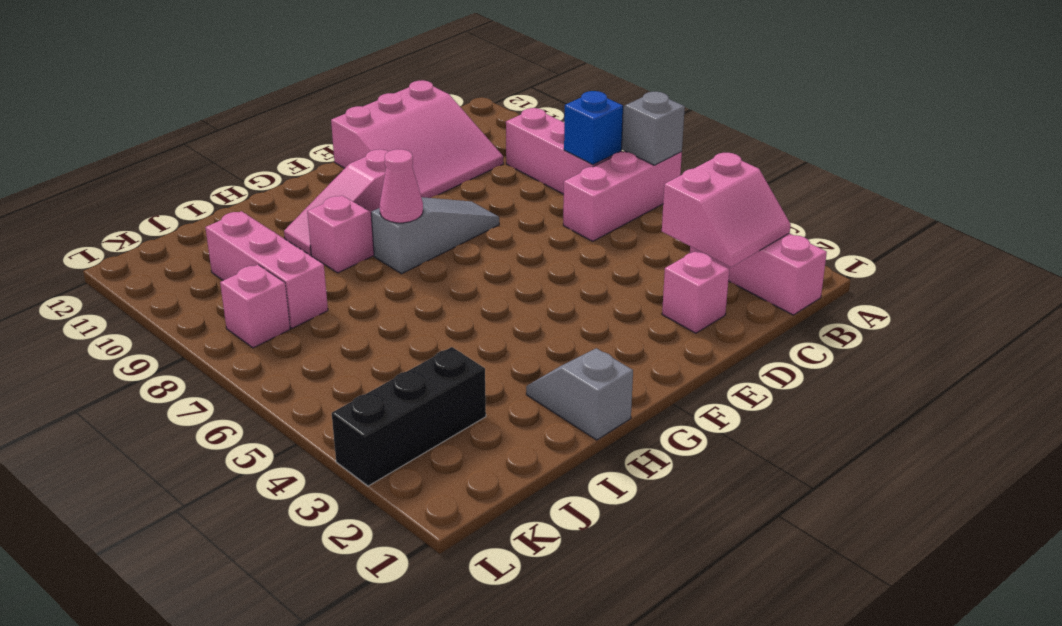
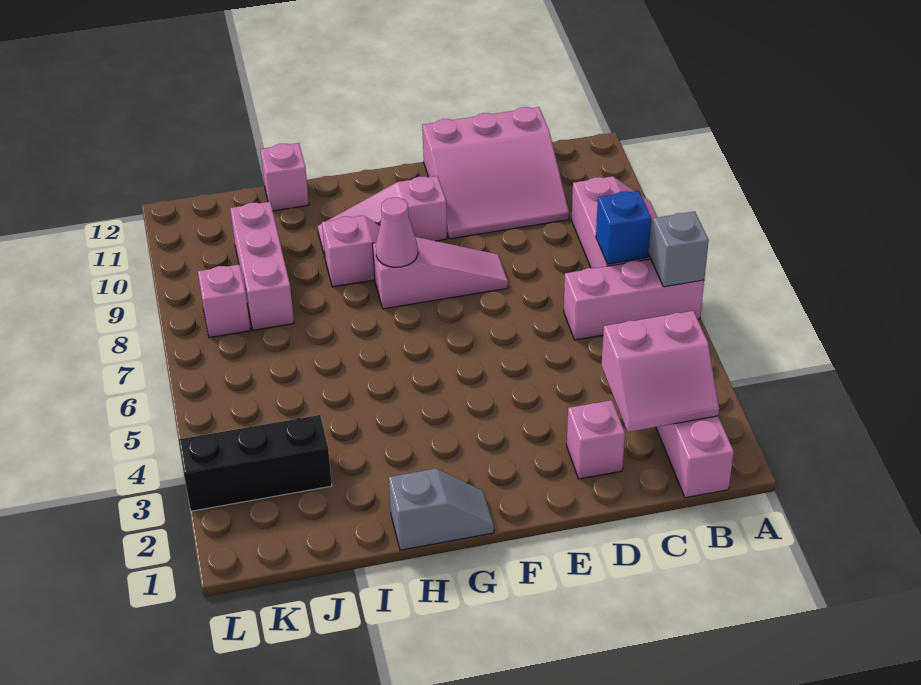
grey slope E8:G8 level 1 top G -> pink slope E8:G8 level 1 top G
grey slope H1:H2 level 1 top 1 -> grey slope G1:H1 level 1 top H
none -> pink brick I12 level 1

